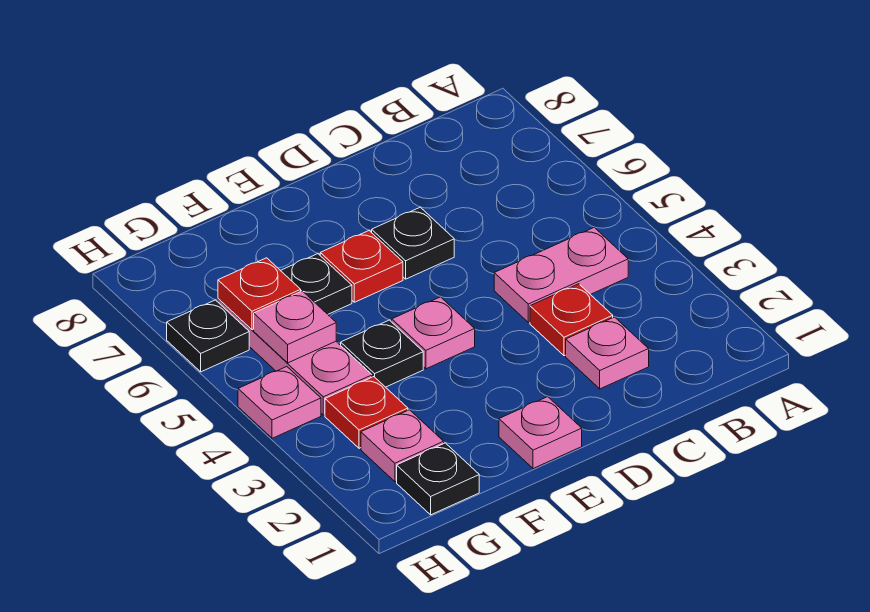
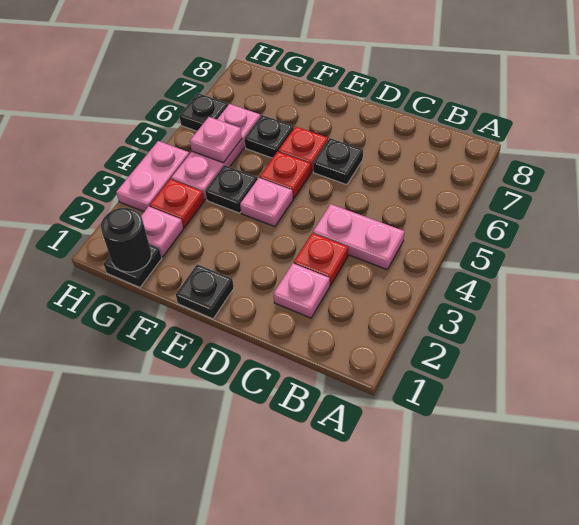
pink plate E1 level 1 -> black plate E1 level 1
none -> black round brick G1 level 2
red plate G6 level 2 -> red plate E5 level 1
pink plate H4 level 1 -> pink plate H3:H4 level 1

